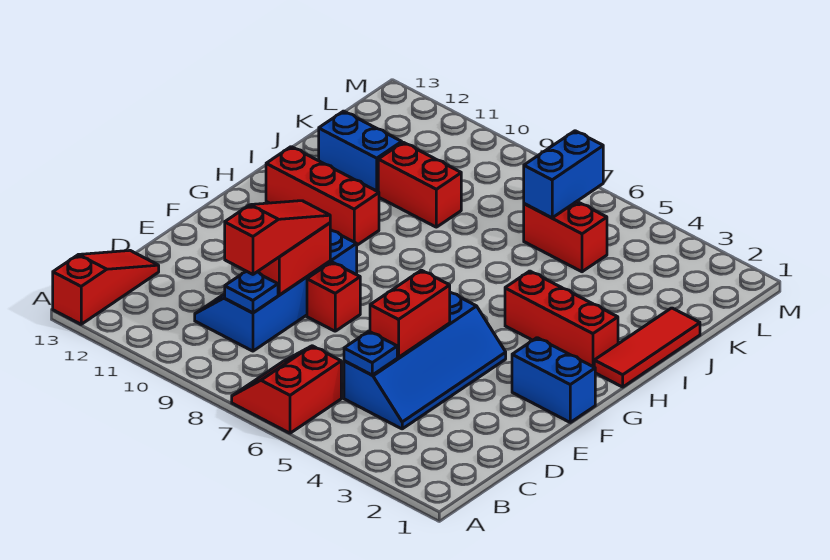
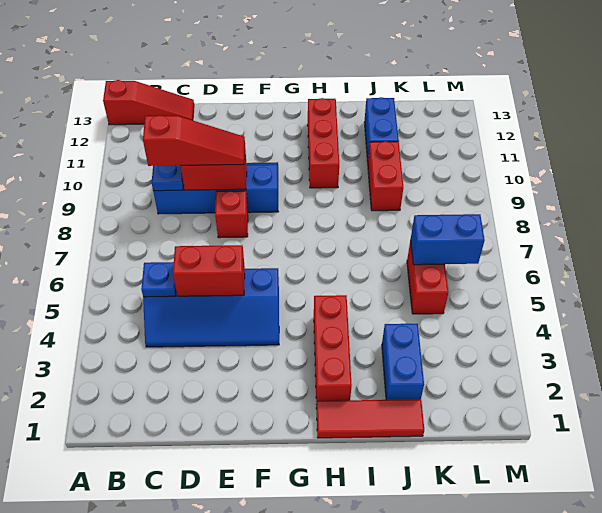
red slope A6:B7 level 1 top 6 -> none
blue brick F1:F2 level 1 -> blue brick J2:J3 level 1

